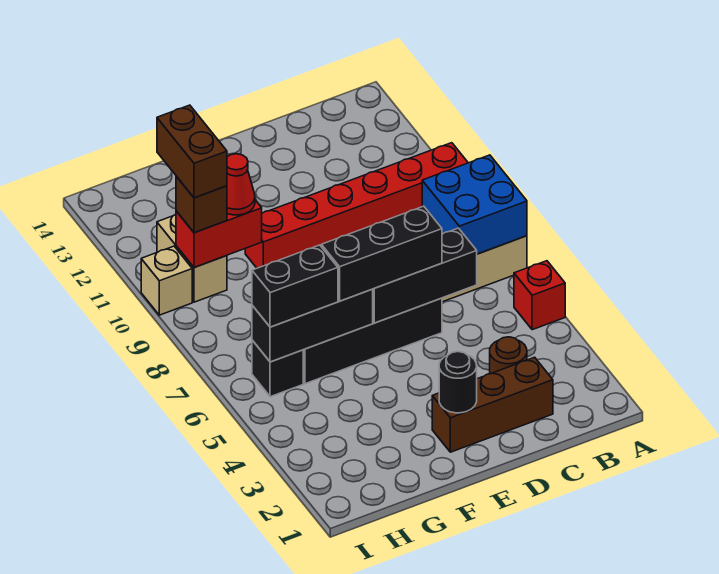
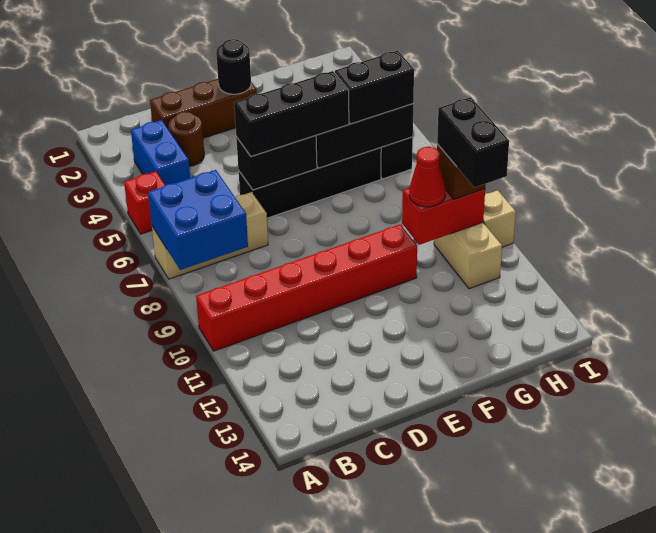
none -> blue brick B3:B4 level 1
black brick C6:E6 level 2 -> black brick D6:E6 level 2
brown brick H10:H11 level 4 -> black brick H10:H11 level 4

